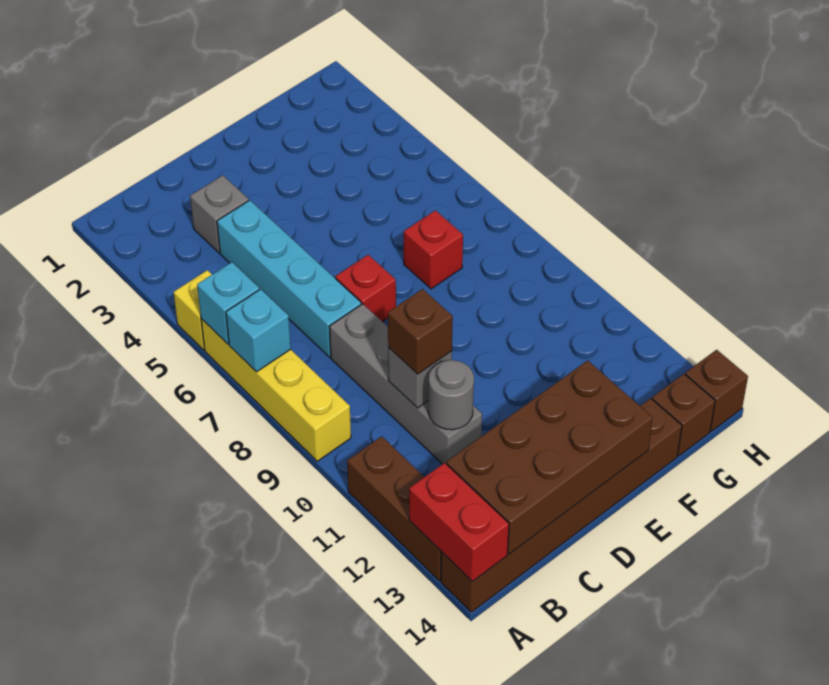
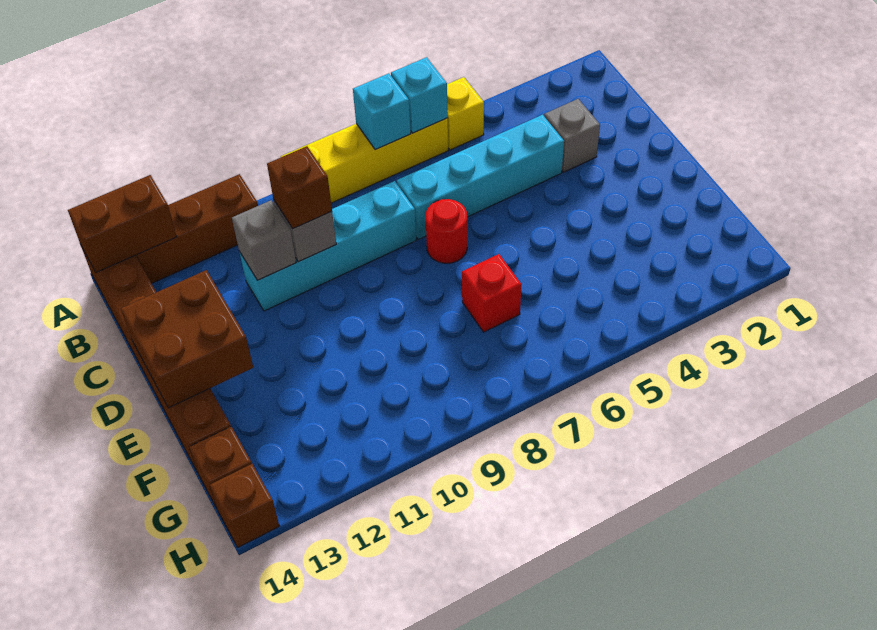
red brick A13:A14 level 2 -> brown brick A13:A14 level 2
brown brick B13:E14 level 2 -> brown brick D13:E14 level 2
grey brick C8:C11 level 1 -> cyan brick C8:C11 level 1
grey round brick C11 level 2 -> grey brick C11 level 2
red brick D7 level 1 -> red round brick D7 level 1

